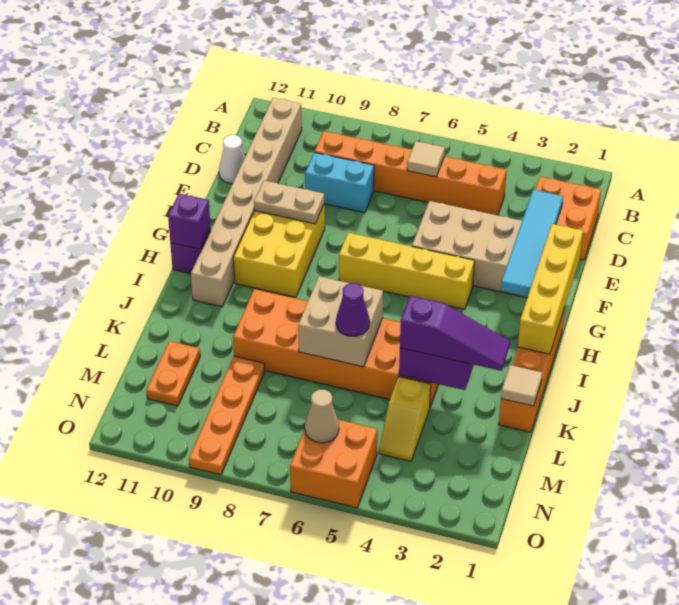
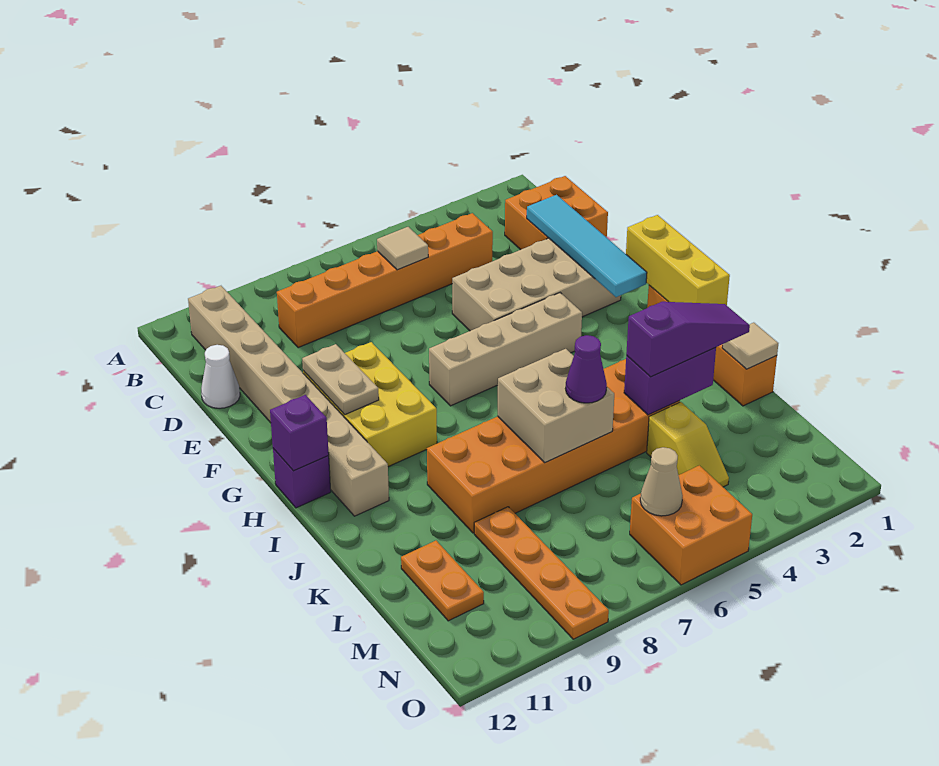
cyan brick D8:D9 level 1 -> none
yellow brick F1:I1 level 2 -> yellow brick G1:I1 level 2
tan plate F9:F10 level 2 -> tan plate F10:G10 level 2
yellow brick G4:G7 level 1 -> tan brick G4:G7 level 1

